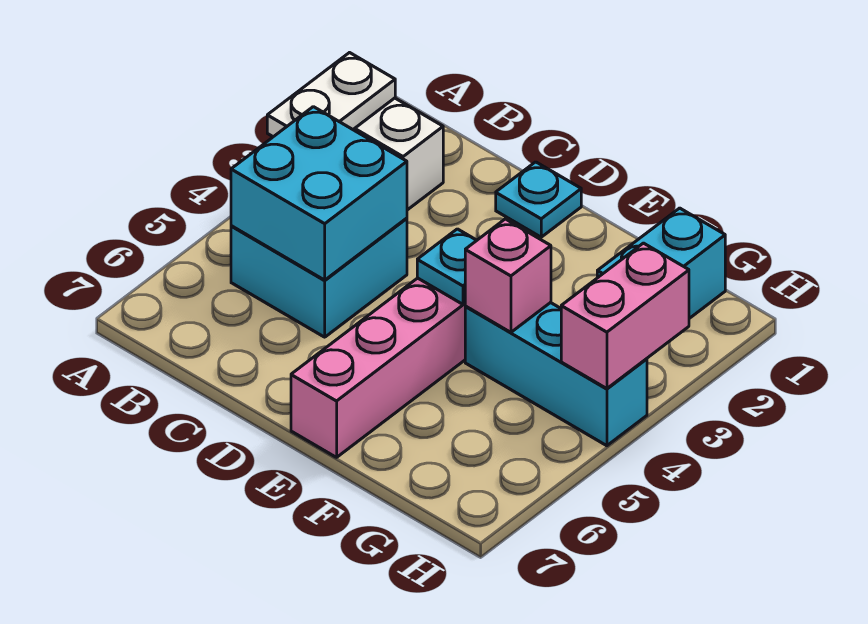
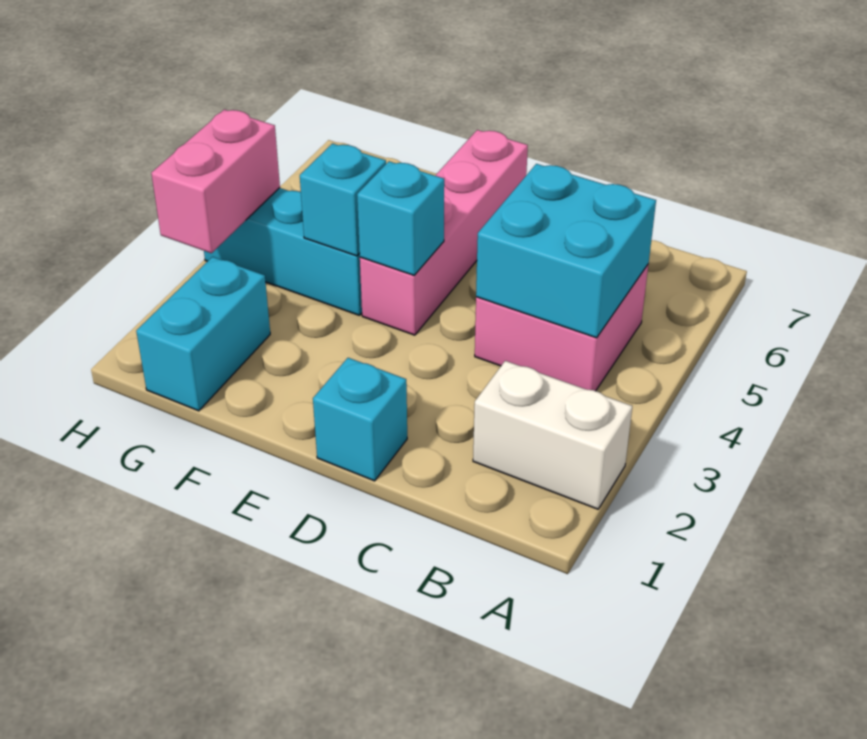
white plate A2:A3 level 2 -> none
cyan brick B4:C5 level 1 -> pink brick B4:C5 level 1
cyan plate D1 level 1 -> cyan brick D1 level 1
cyan plate E4 level 2 -> cyan brick E4 level 2
pink brick F4 level 2 -> cyan brick F4 level 2

